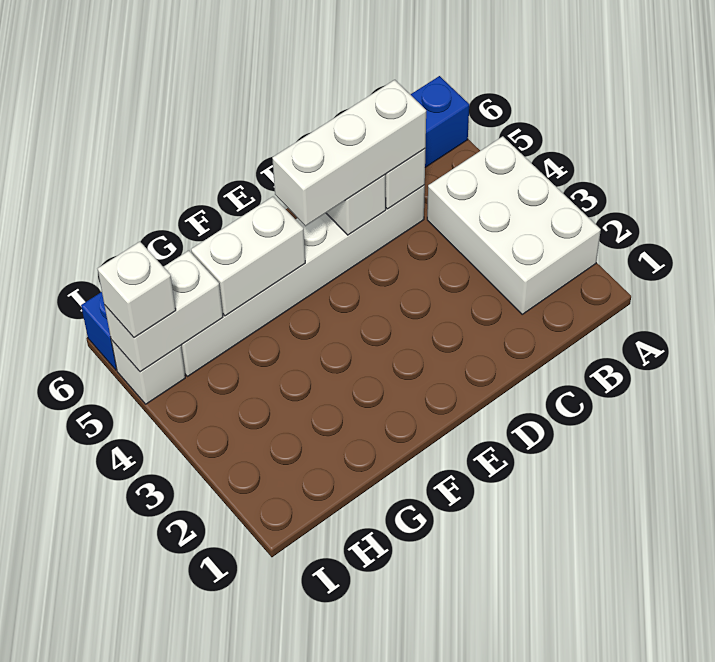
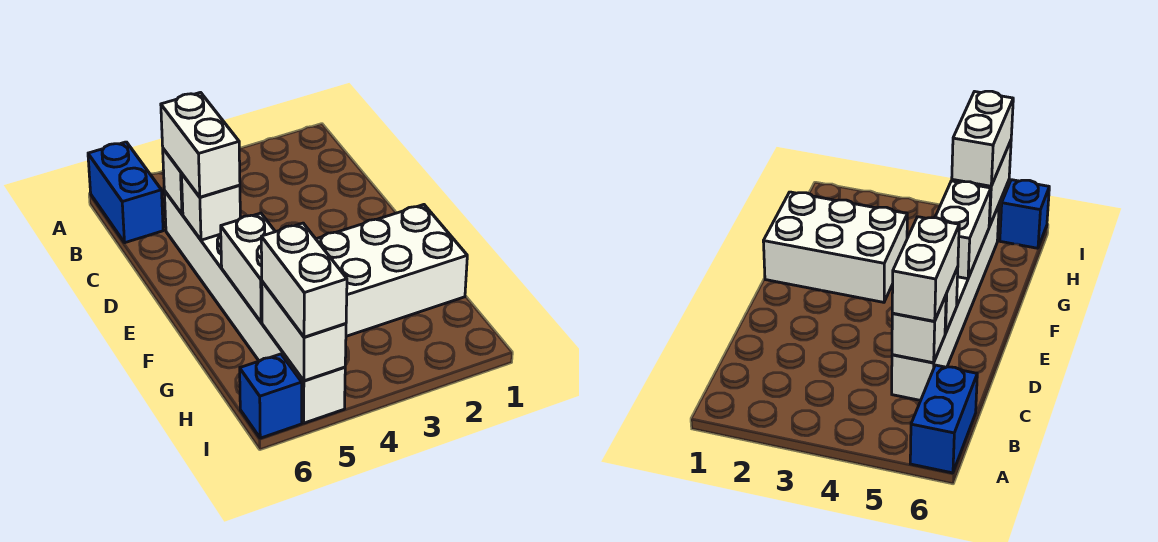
white brick A2:B4 level 1 -> white brick F1:G3 level 1
white brick C5:E5 level 3 -> white brick C5:D5 level 3
white brick I5 level 3 -> white brick H5:I5 level 3

